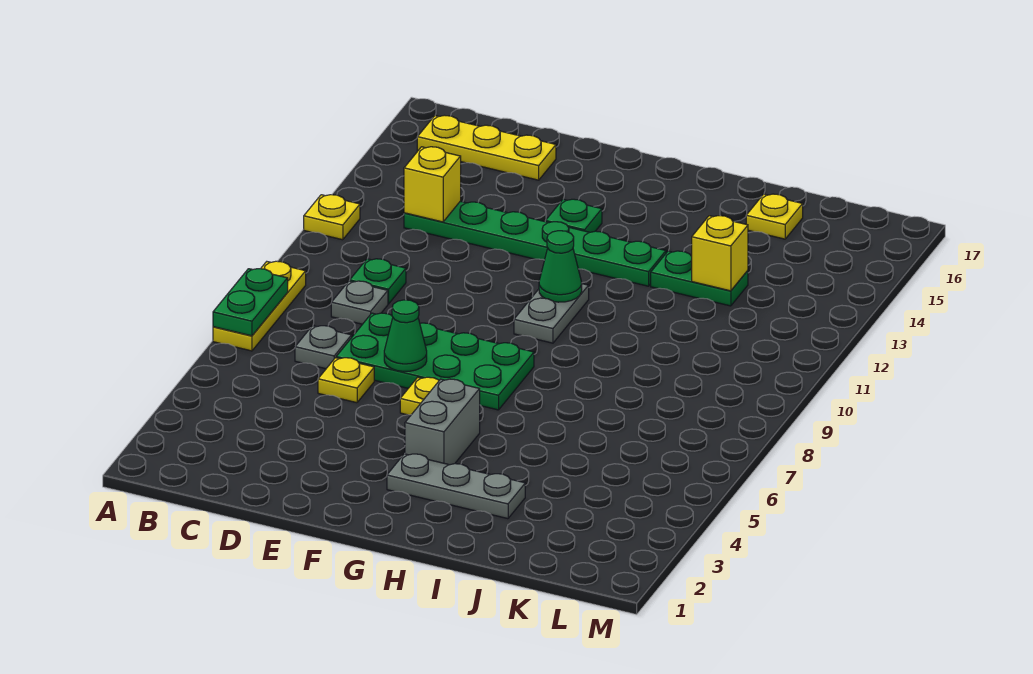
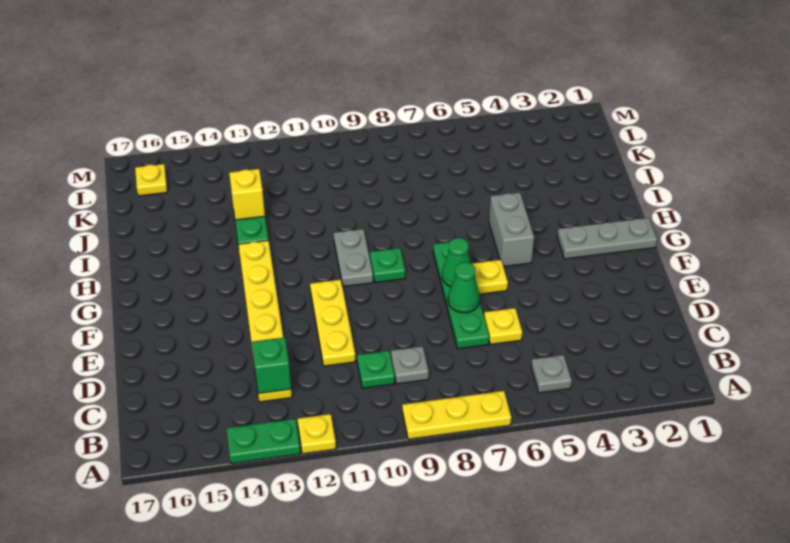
green plate A7:A8 level 2 -> green plate A13:A14 level 1
yellow plate B16:D16 level 1 -> yellow plate D11:F11 level 1
grey plate C7 level 1 -> grey plate B5 level 1
green plate C13:H13 level 1 -> yellow plate C13:H13 level 1
yellow brick C13 level 2 -> green brick C13 level 2
green plate D7:G8 level 1 -> green plate D7:G7 level 1
green plate F14 level 1 -> green plate G9 level 1
grey plate G3:I3 level 1 -> grey plate G1:G3 level 1
grey brick G4:G5 level 1 -> grey brick G5:H5 level 1
grey plate G10:G11 level 1 -> grey plate G10:H10 level 1
green cone G11 level 2 -> green cone F7 level 2
yellow plate J16 level 1 -> yellow plate L16 level 1

